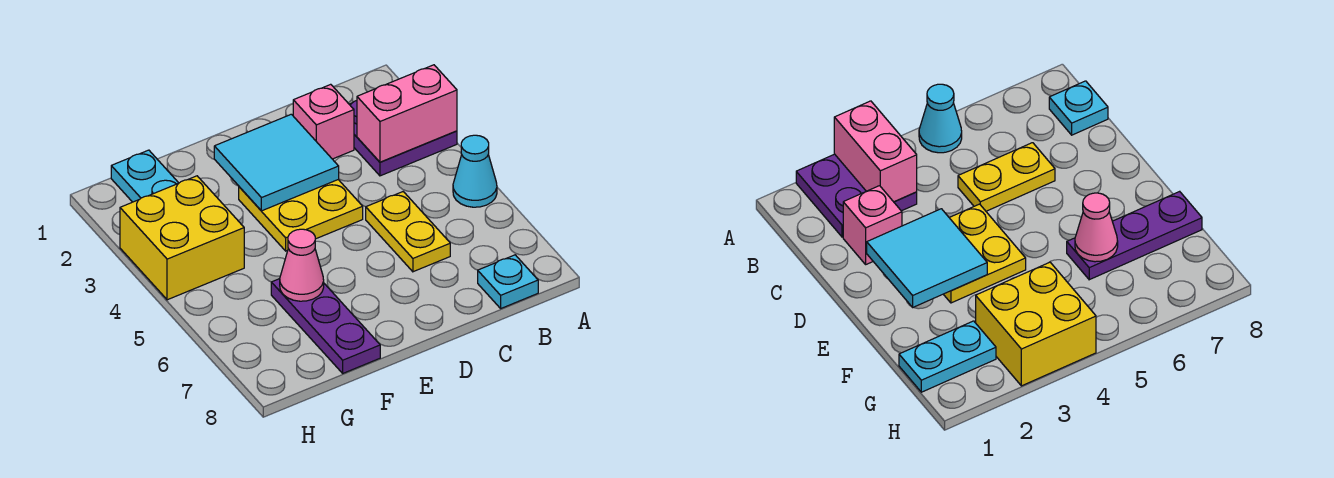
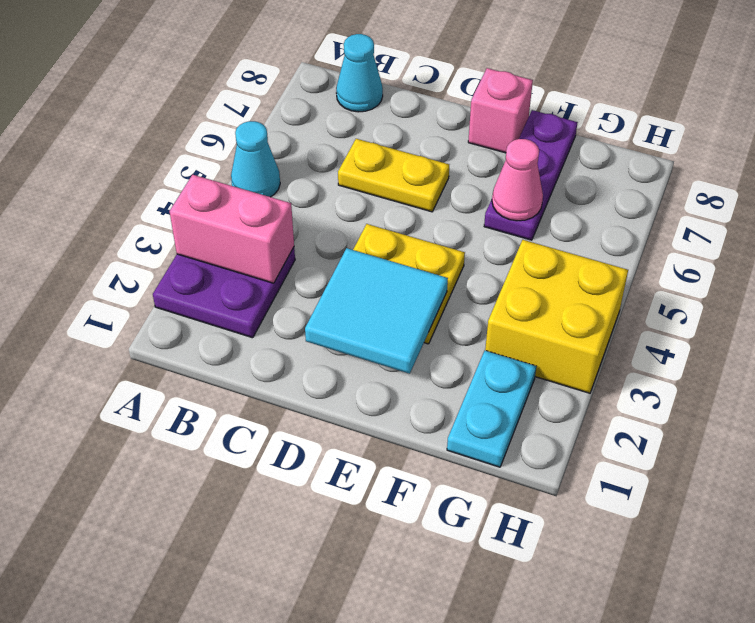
cyan plate B8 level 1 -> cyan cone B8 level 1
pink brick C2 level 1 -> pink brick E8 level 1
yellow plate C5:C6 level 1 -> yellow plate C6:D6 level 1

